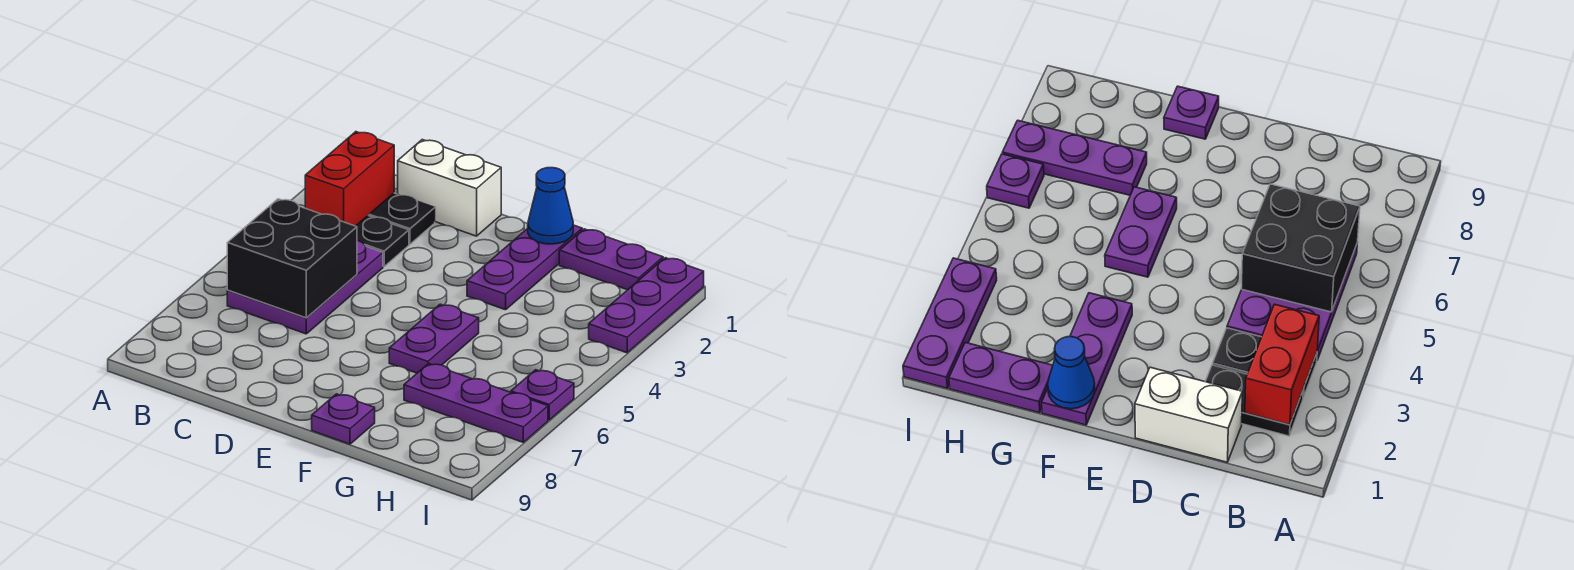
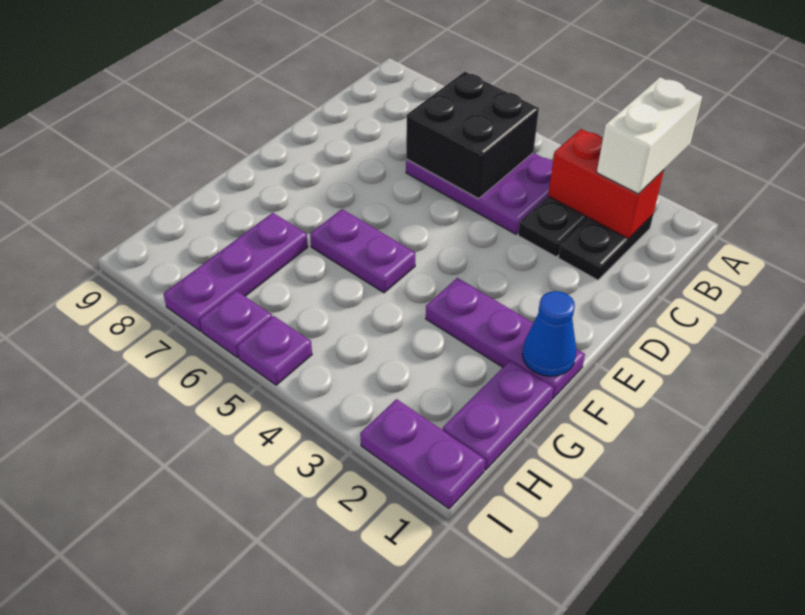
white brick C1:D1 level 1 -> white brick A2:B2 level 3
purple plate F9 level 1 -> purple plate I5 level 1
purple plate I1:I3 level 1 -> purple plate I1:I2 level 1

